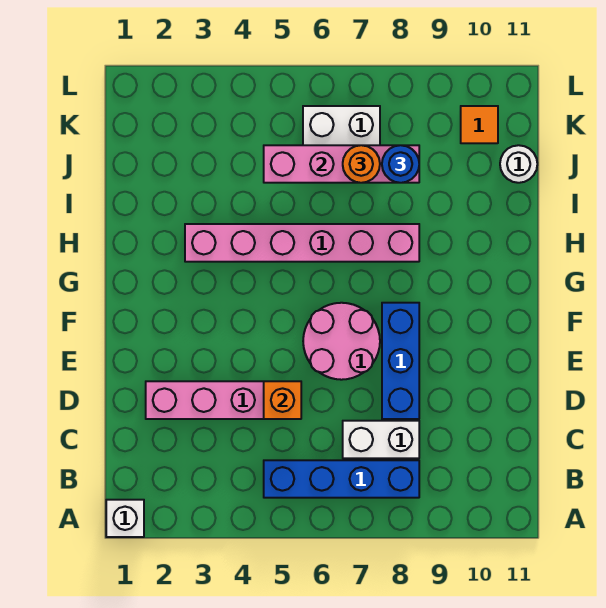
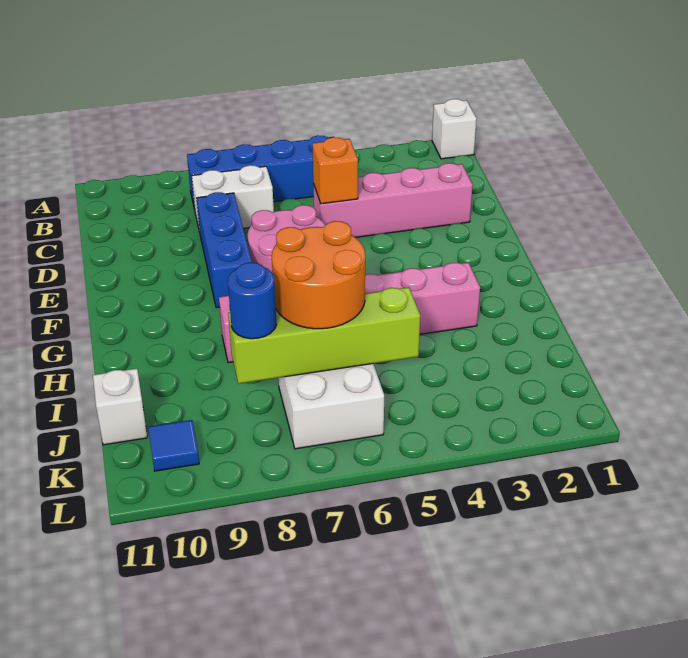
pink brick J5:J8 level 2 -> lime brick J5:J8 level 2
orange round brick J7 level 3 -> orange round brick I6:J7 level 3
white round brick J11 level 1 -> white brick J11 level 1
orange tile K10 level 1 -> blue tile K10 level 1

